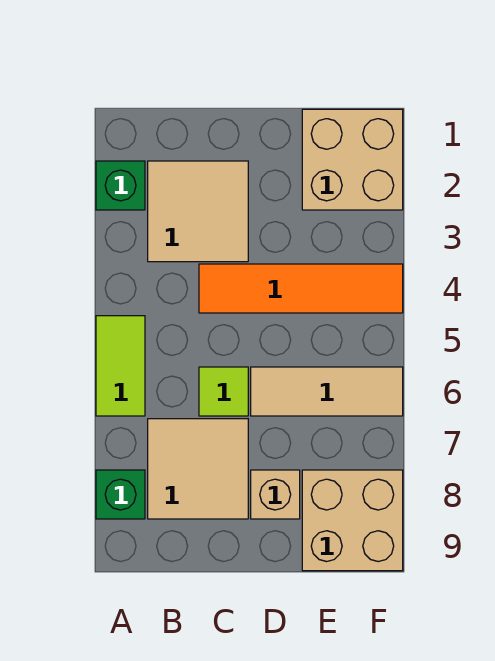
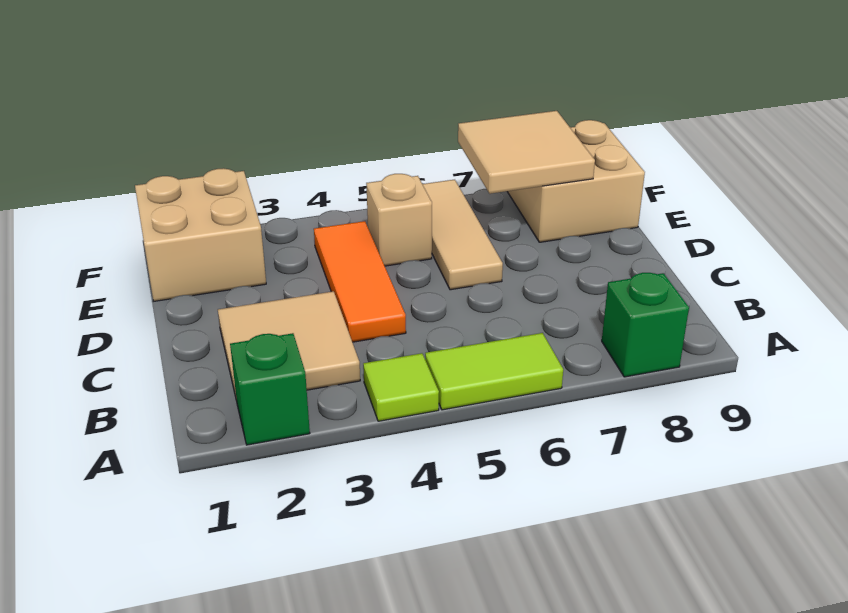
tan tile B7:C8 level 1 -> tan tile E7:F8 level 2
orange tile C4:F4 level 1 -> orange tile C4:E4 level 1
lime tile C6 level 1 -> lime tile A4 level 1
tan brick D8 level 1 -> tan brick E5 level 1

